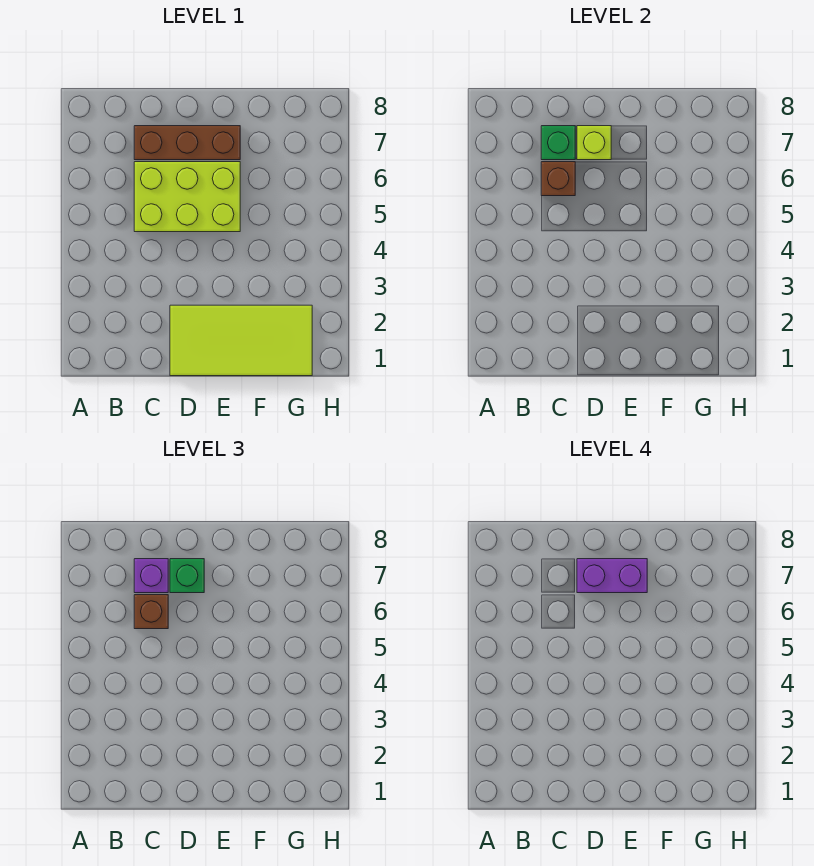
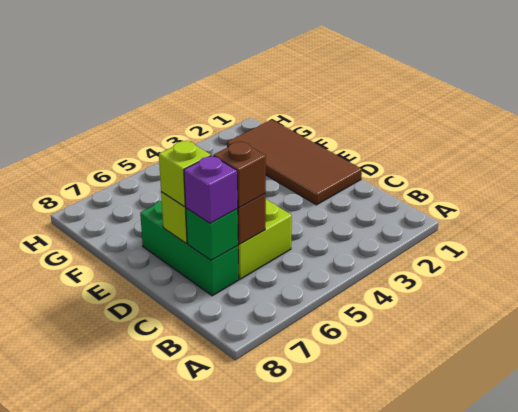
brown brick C7:E7 level 1 -> green brick C7:E7 level 1
lime tile D1:G2 level 1 -> brown tile D1:G2 level 1
green brick D7 level 3 -> lime brick D7 level 3
purple brick D7:E7 level 4 -> none

